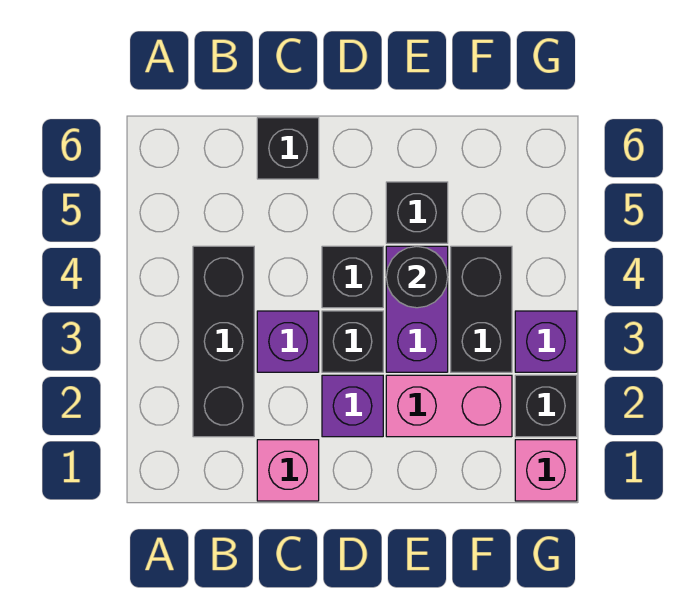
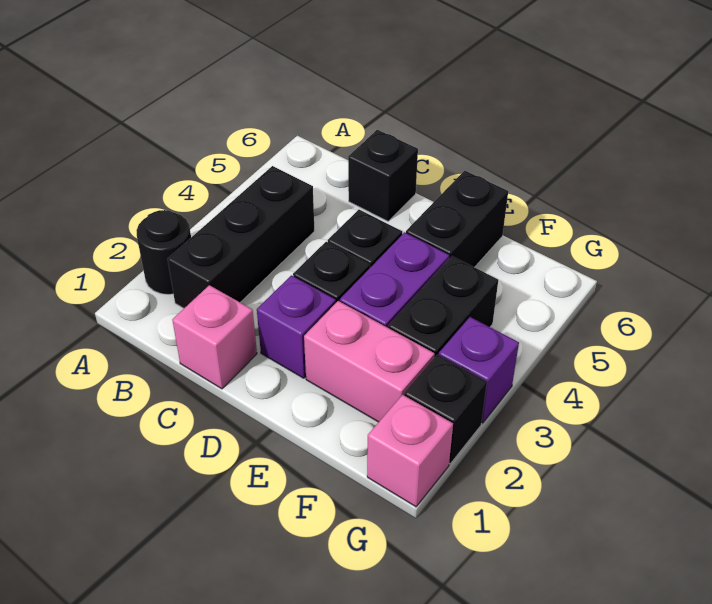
purple brick C3 level 1 -> none
black round brick E4 level 2 -> black round brick A2 level 1
black brick E5 level 1 -> black brick E5:E6 level 1

